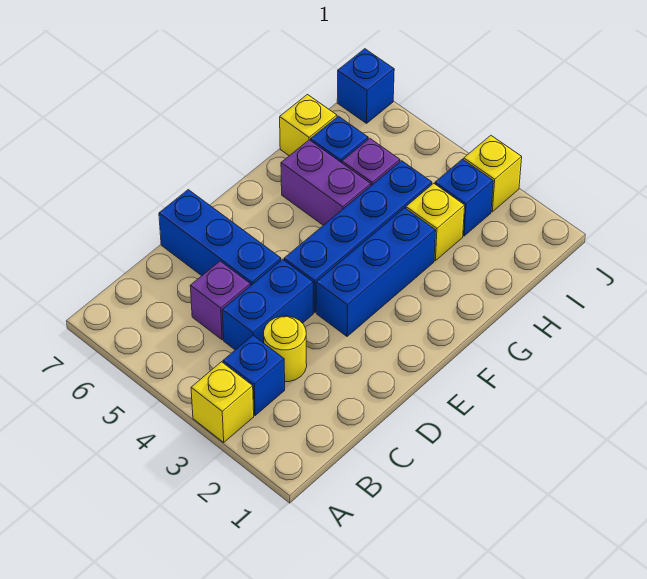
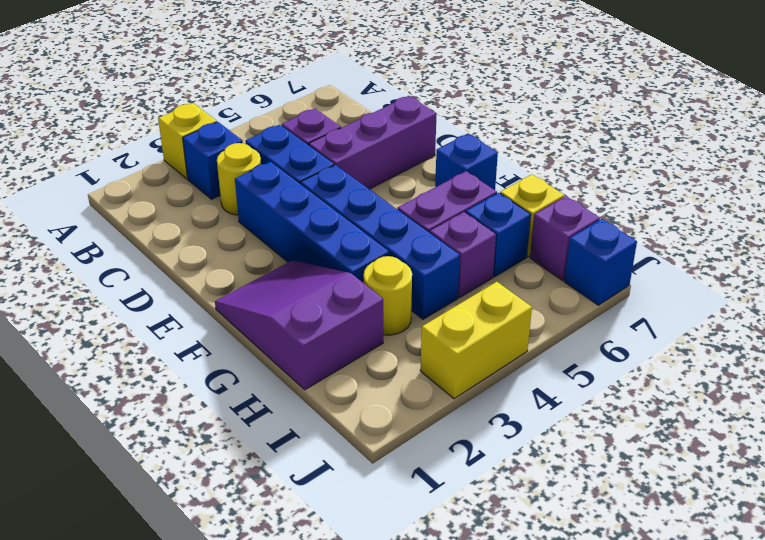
blue brick D5:D7 level 1 -> purple brick D5:D7 level 1
blue brick E3:G3 level 1 -> blue brick D3:G3 level 1
none -> purple slope F1:H2 level 1 top H
yellow brick H3 level 1 -> yellow round brick H3 level 1
blue brick I3 level 1 -> blue brick F7 level 1
none -> purple brick I7 level 1
yellow brick J3 level 1 -> yellow brick J3:J4 level 1

